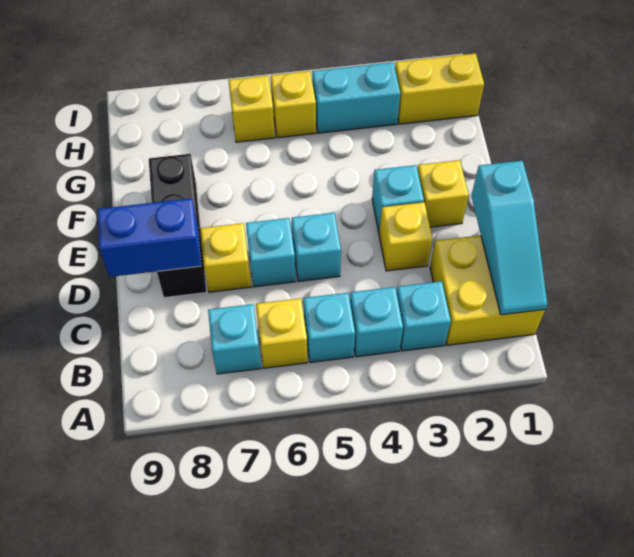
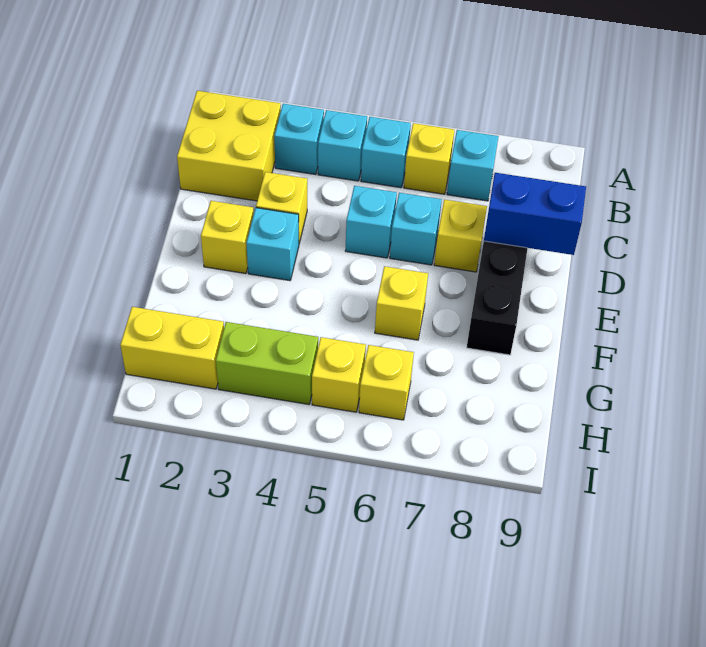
cyan slope B1:D1 level 2 top D -> none
none -> yellow brick F6 level 1
cyan brick H3:H4 level 1 -> lime brick H3:H4 level 1

